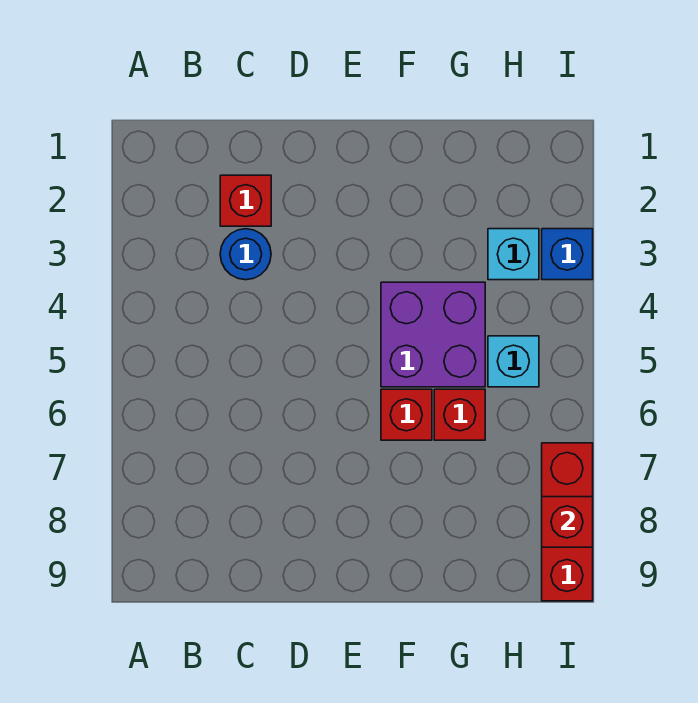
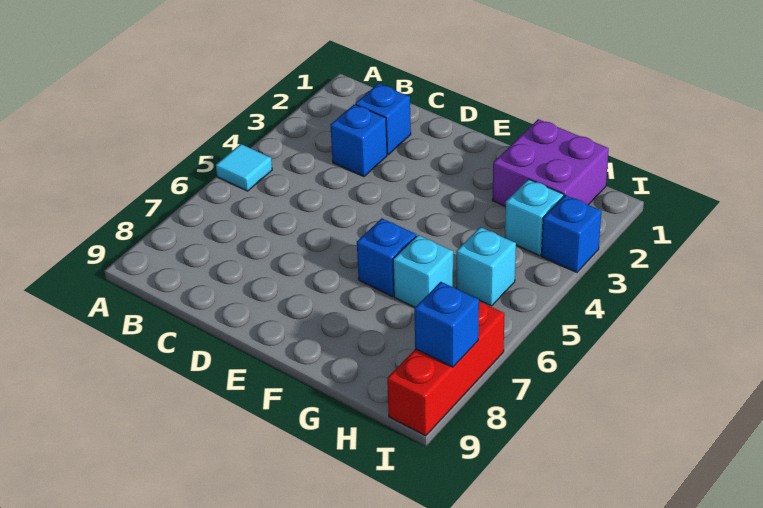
none -> cyan tile A5 level 1
red brick C2 level 1 -> blue brick C2 level 1
blue round brick C3 level 1 -> blue brick C3 level 1
purple brick F4:G5 level 1 -> purple brick G1:H2 level 1
red brick F6 level 1 -> blue brick F6 level 1
red brick G6 level 1 -> cyan brick G6 level 1
red brick I8 level 2 -> blue brick I8 level 2

